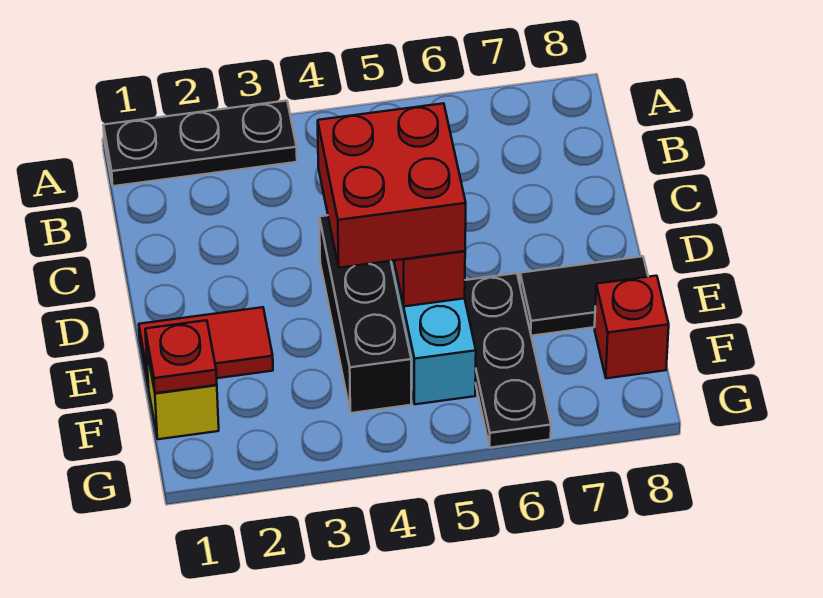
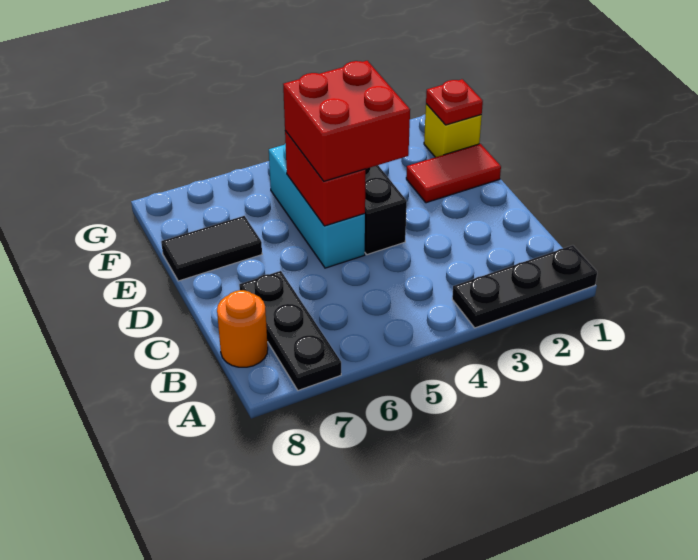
none -> orange round brick B8 level 1
black plate E6:G6 level 1 -> black plate A7:C7 level 1
red brick F8 level 1 -> none

